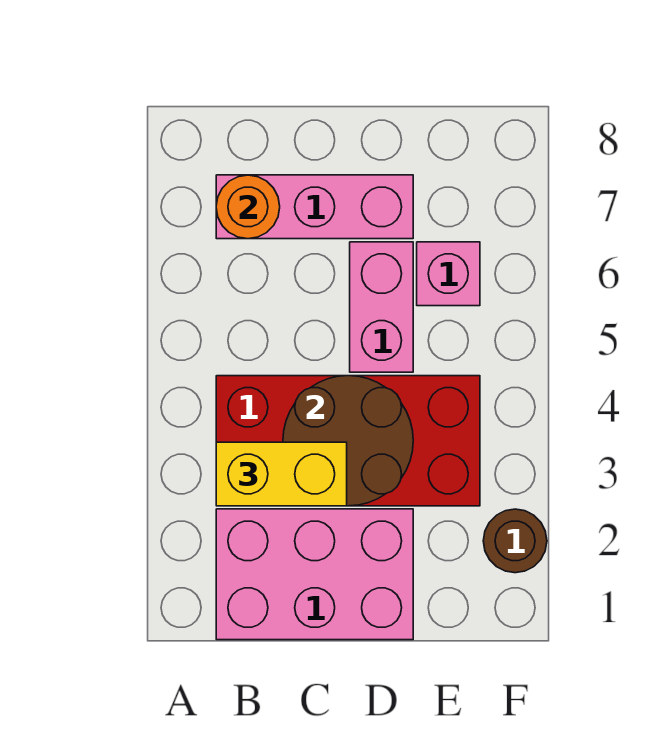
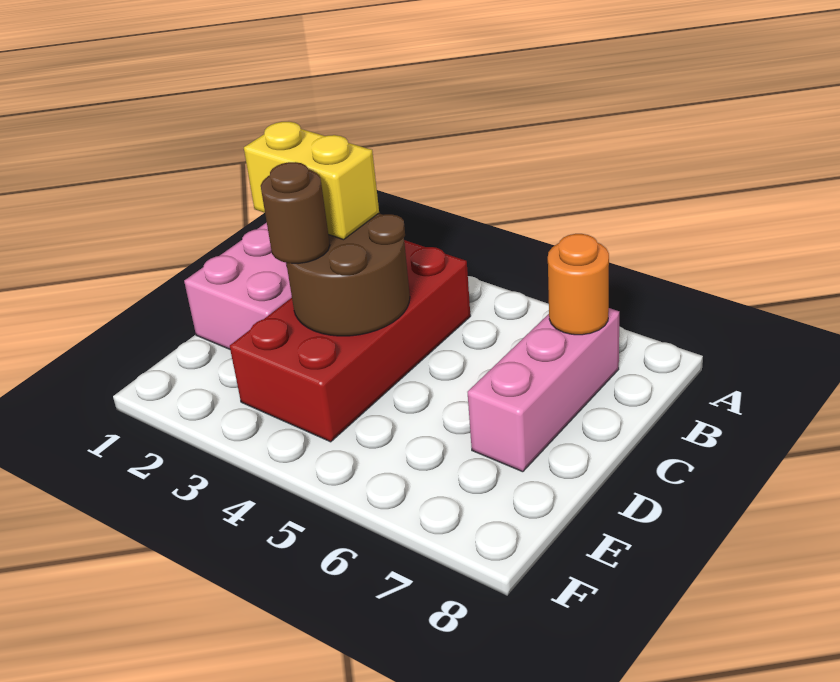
yellow brick B3:C3 level 3 -> yellow brick C2:C3 level 3
pink brick D5:D6 level 1 -> none
pink brick E6 level 1 -> none
brown round brick F2 level 1 -> brown round brick D3 level 3

